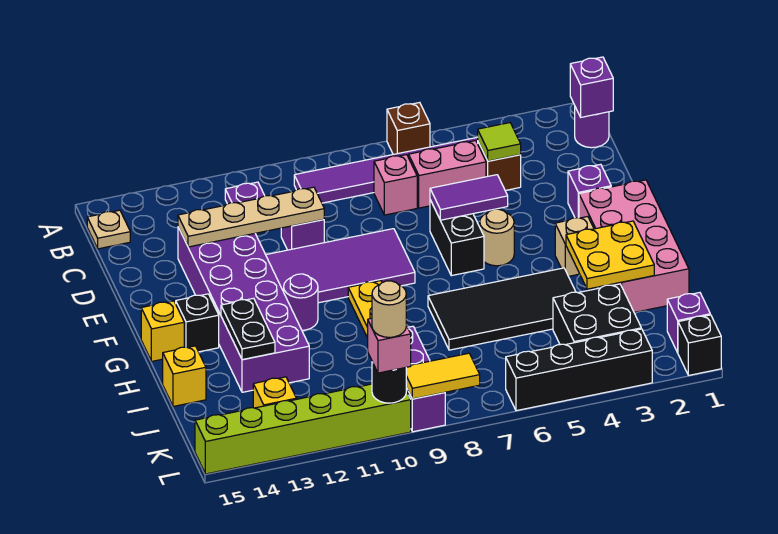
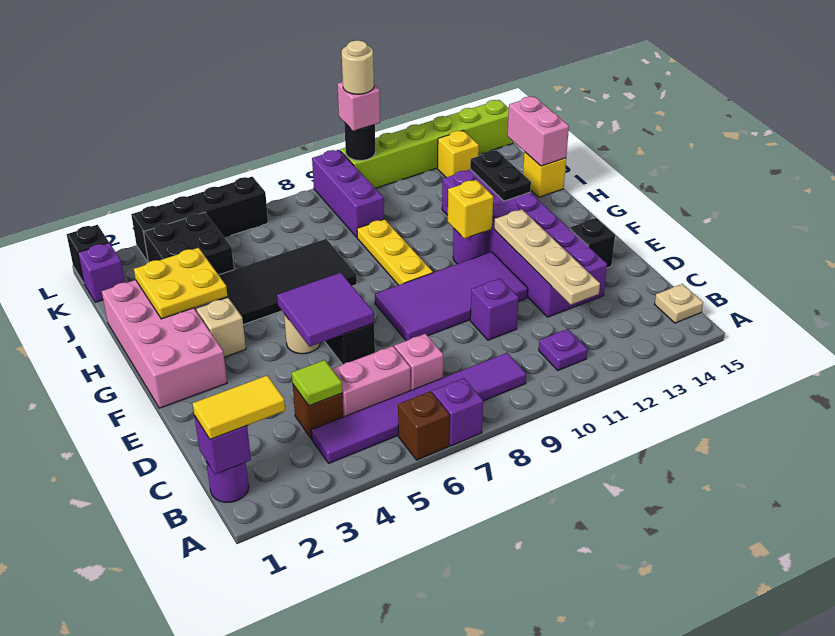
tan plate D10:D13 level 2 -> tan plate C12:F12 level 2
purple brick E2 level 1 -> purple brick A7 level 1
purple tile E5:E6 level 2 -> purple tile E5:F6 level 2
black brick G14 level 1 -> black brick E14 level 1
yellow brick G15 level 1 -> yellow brick G11 level 2
none -> pink brick I15:J15 level 2
yellow tile L8:L9 level 2 -> yellow tile B1:B2 level 3

